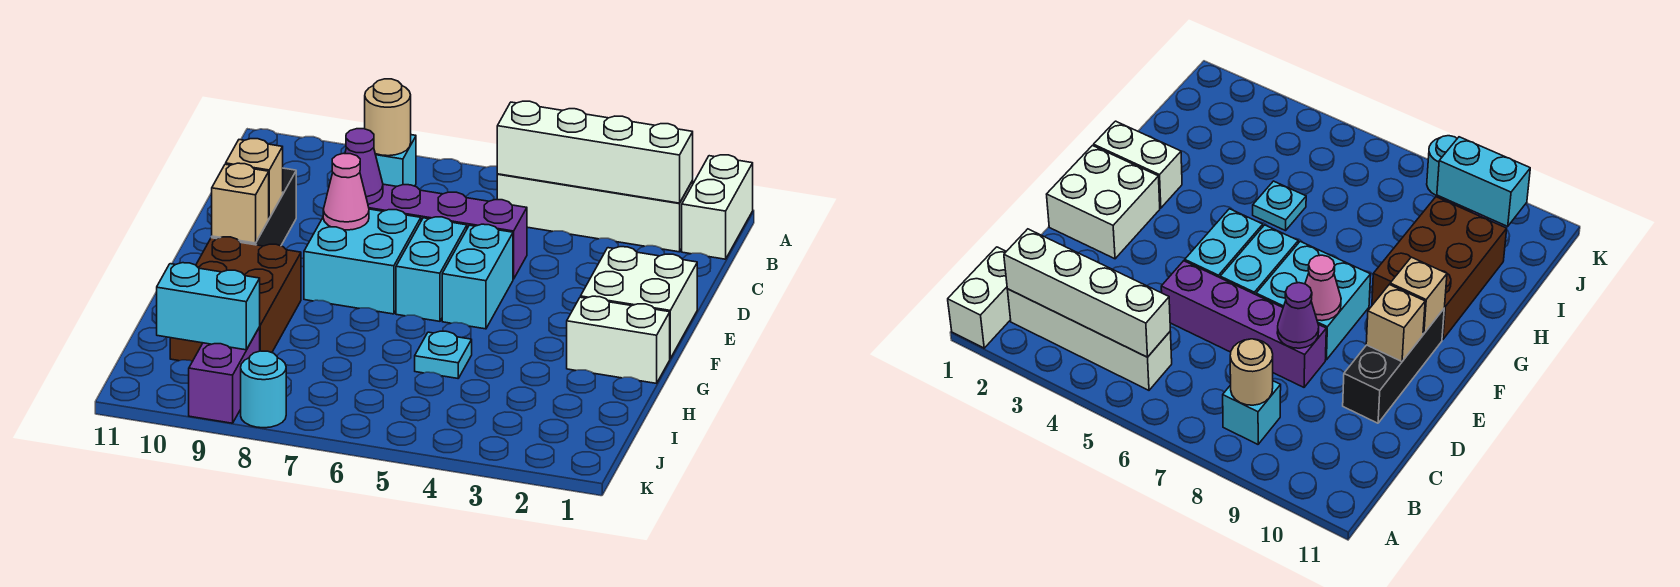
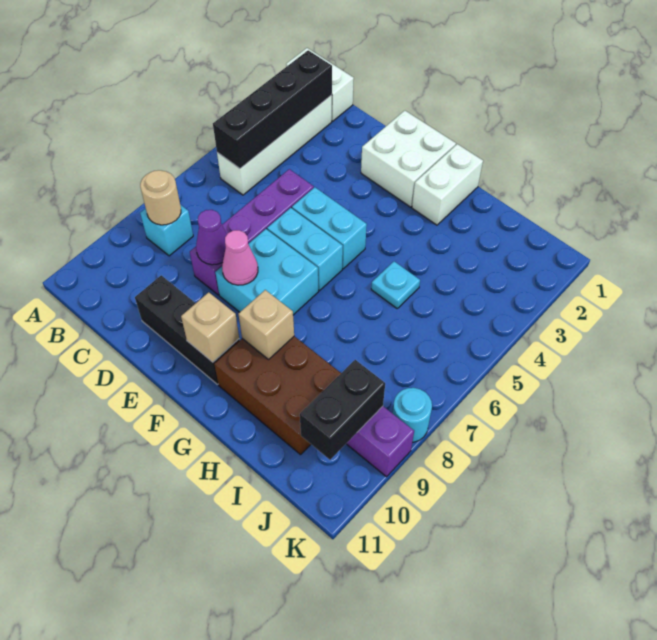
white brick B2:B5 level 2 -> black brick B2:B5 level 2
tan brick E10 level 2 -> tan brick G9 level 2
cyan brick J9:J10 level 2 -> black brick J9:J10 level 2

